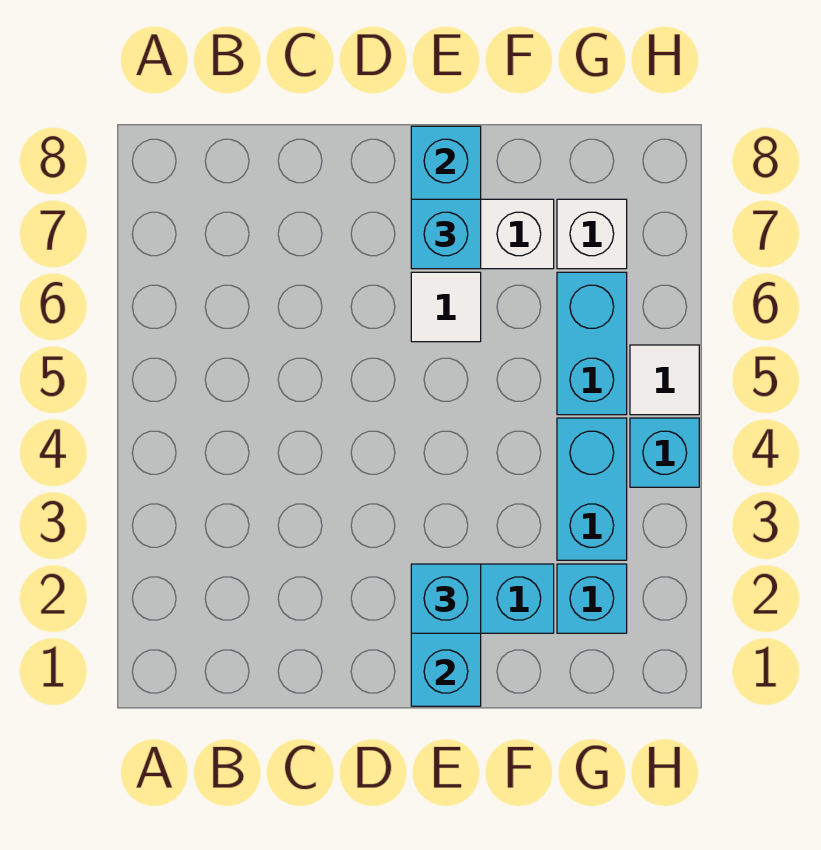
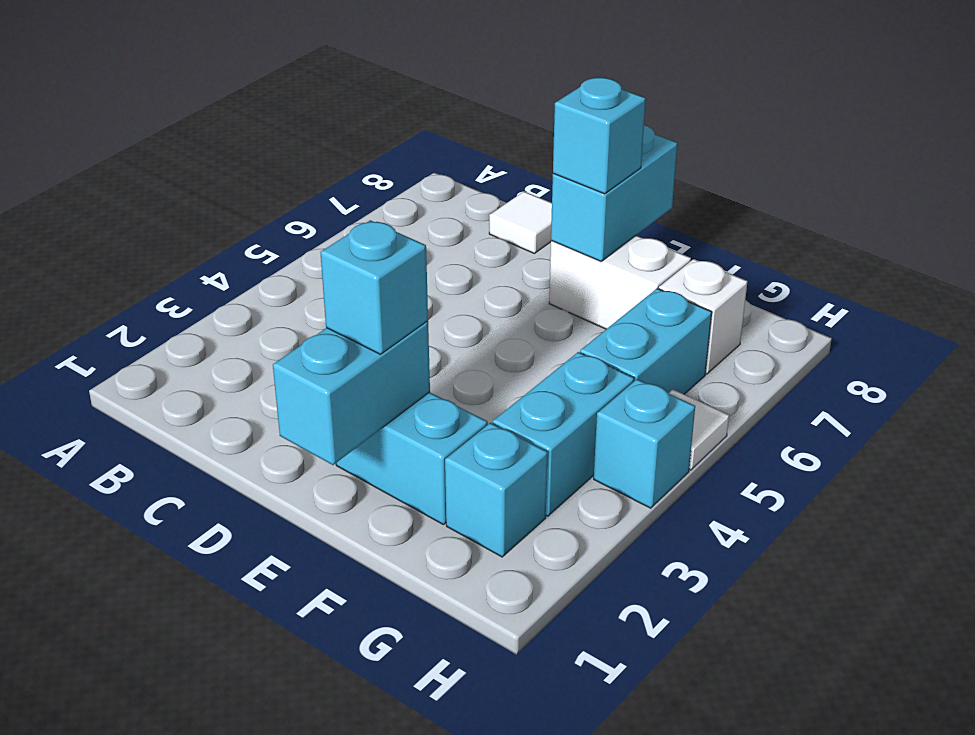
white tile E6 level 1 -> white tile C8 level 1

